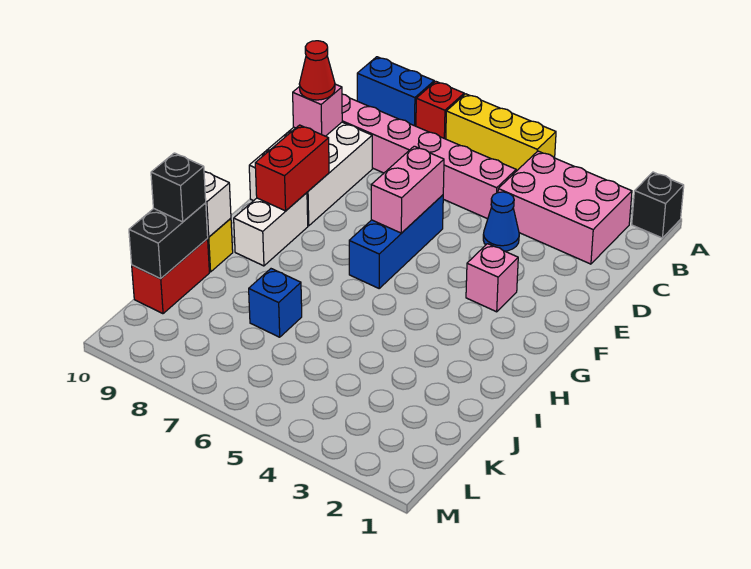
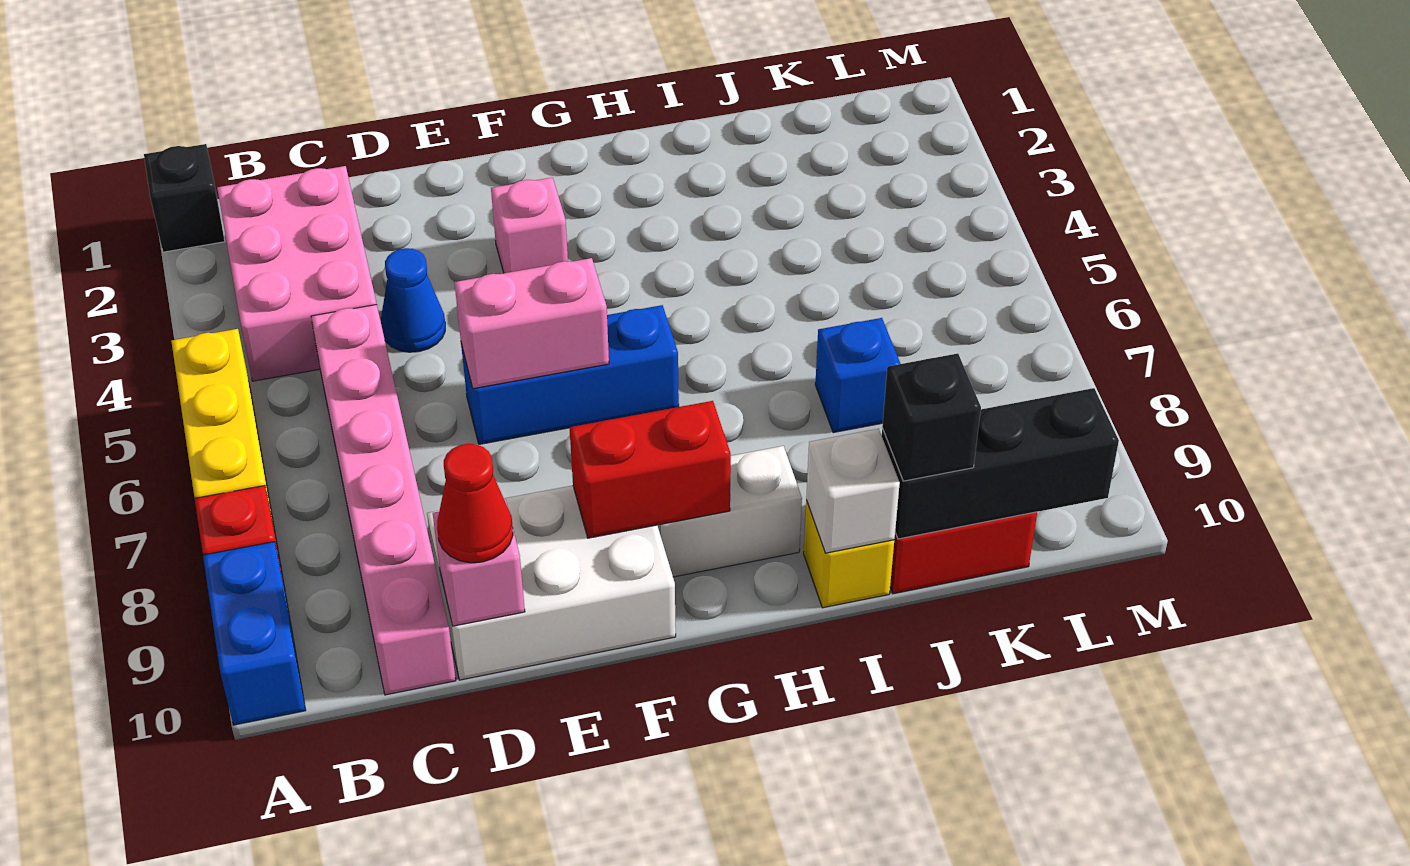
black brick J10:K10 level 2 -> black brick J10:L10 level 2

